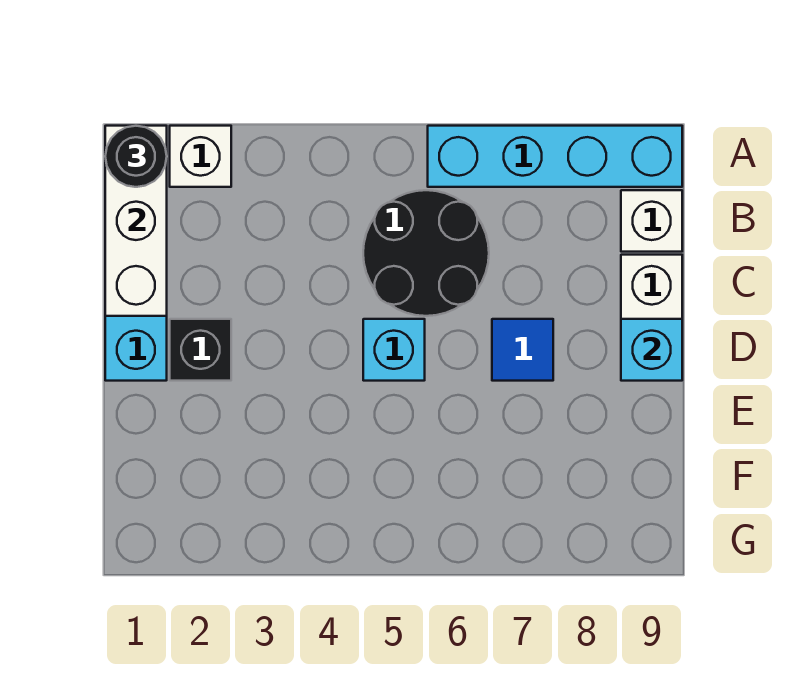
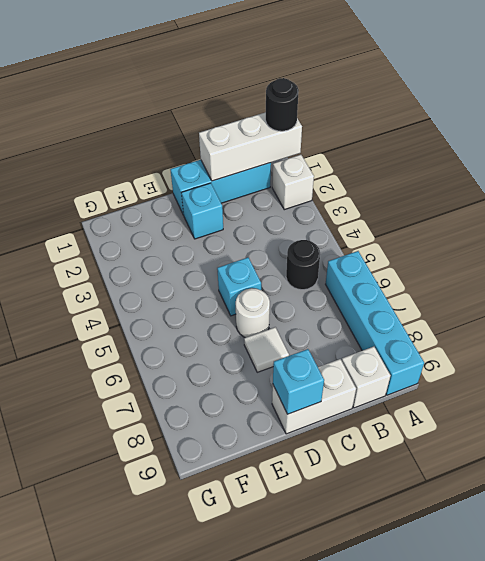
black round brick B5:C6 level 1 -> black round brick B5 level 1
black brick D2 level 1 -> cyan brick D2 level 1
none -> white round brick D6 level 1
blue tile D7 level 1 -> white tile D7 level 1

